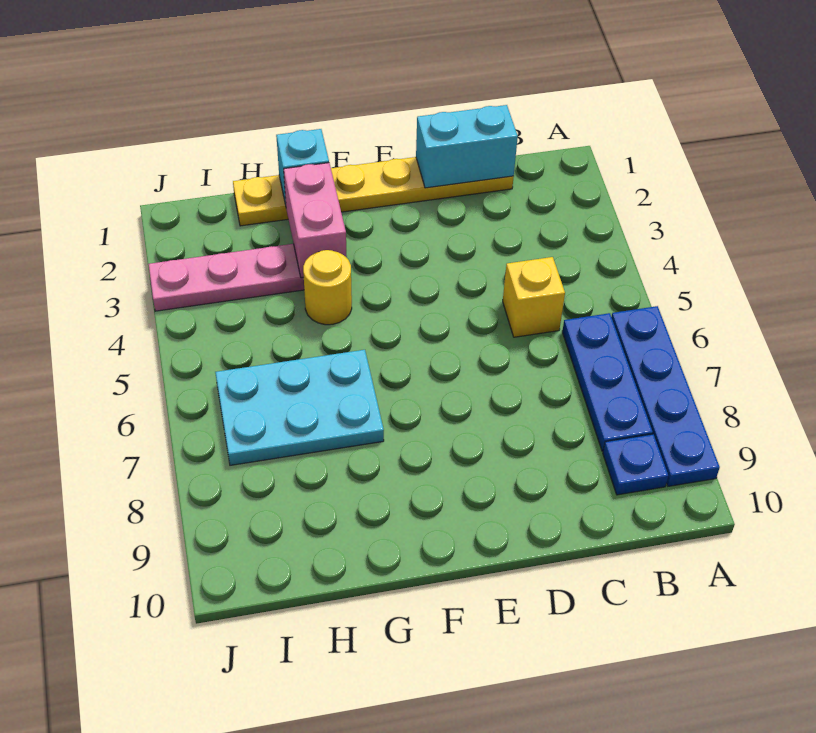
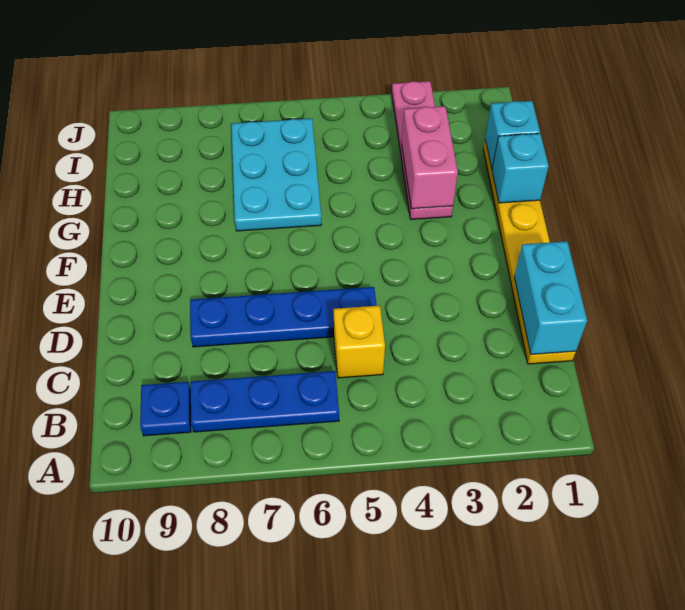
blue plate A6:A9 level 1 -> blue plate D5:D8 level 1
pink brick G2:G3 level 2 -> pink brick G3:H3 level 2
yellow round brick G4 level 1 -> none
none -> cyan brick H1 level 2

